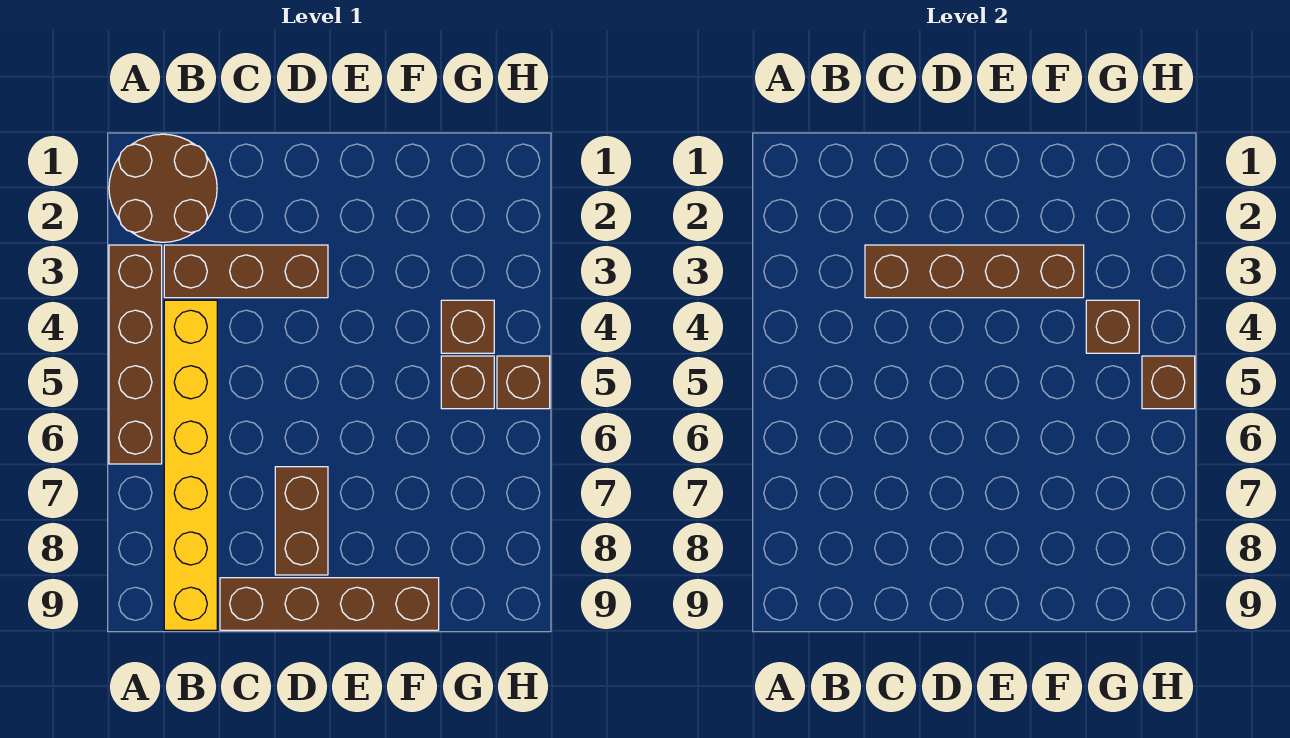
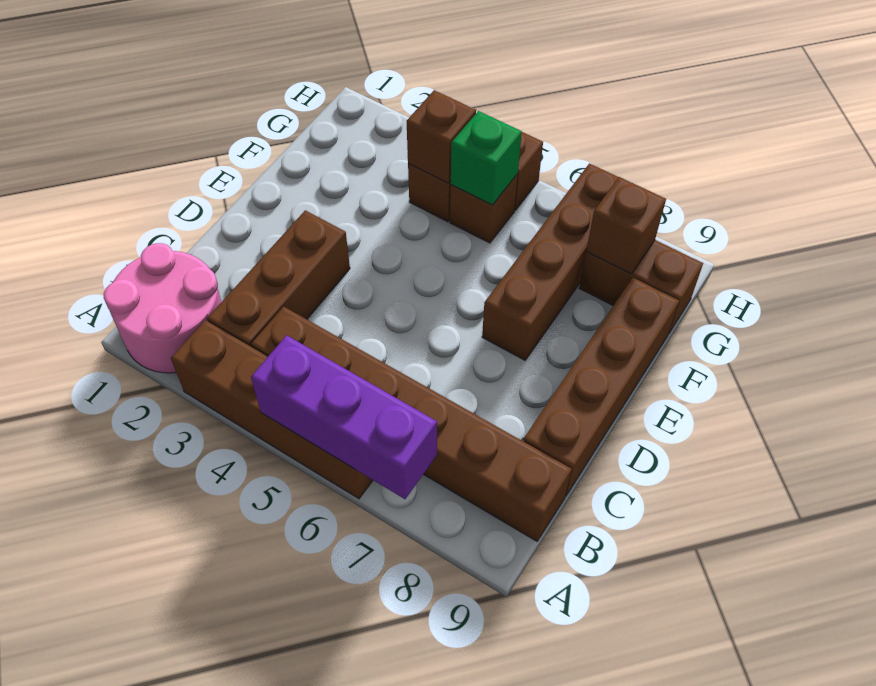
brown round brick A1:B2 level 1 -> pink round brick A1:B2 level 1
none -> purple brick A5:A7 level 2
yellow brick B4:B9 level 1 -> brown brick B4:B9 level 1
brown brick C3:F3 level 2 -> brown brick E7:H7 level 1
brown brick D7:D8 level 1 -> brown brick G8:G9 level 1
none -> green brick G5 level 2
brown brick H5 level 2 -> brown brick G8 level 2

